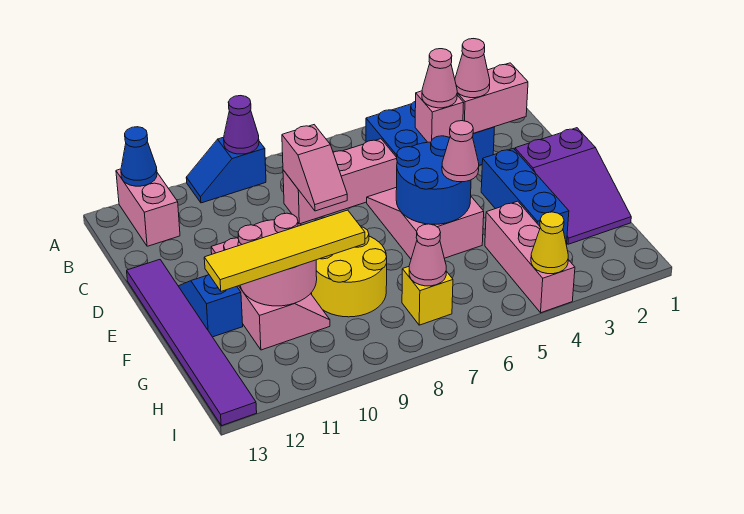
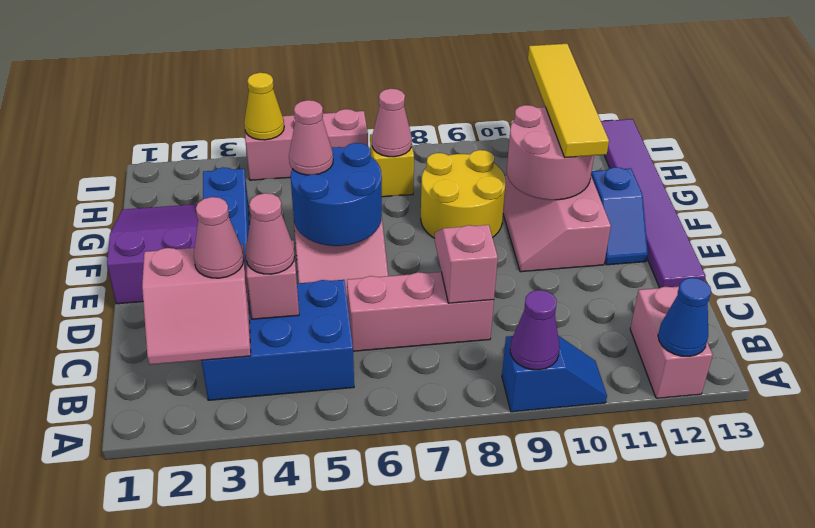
pink brick G4:I4 level 1 -> pink brick I4:I6 level 1
yellow tile G9:G12 level 3 -> yellow tile F11:I11 level 3

